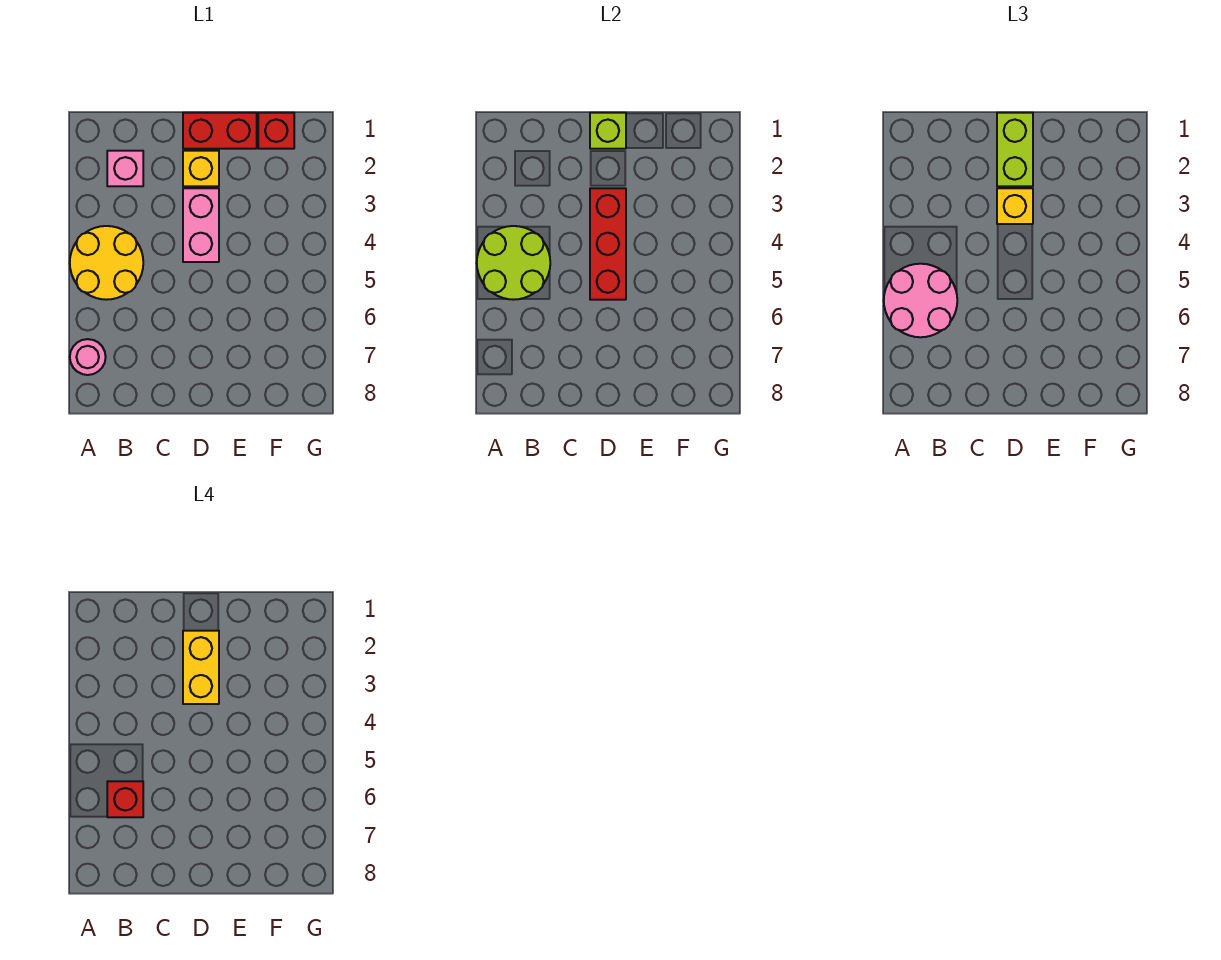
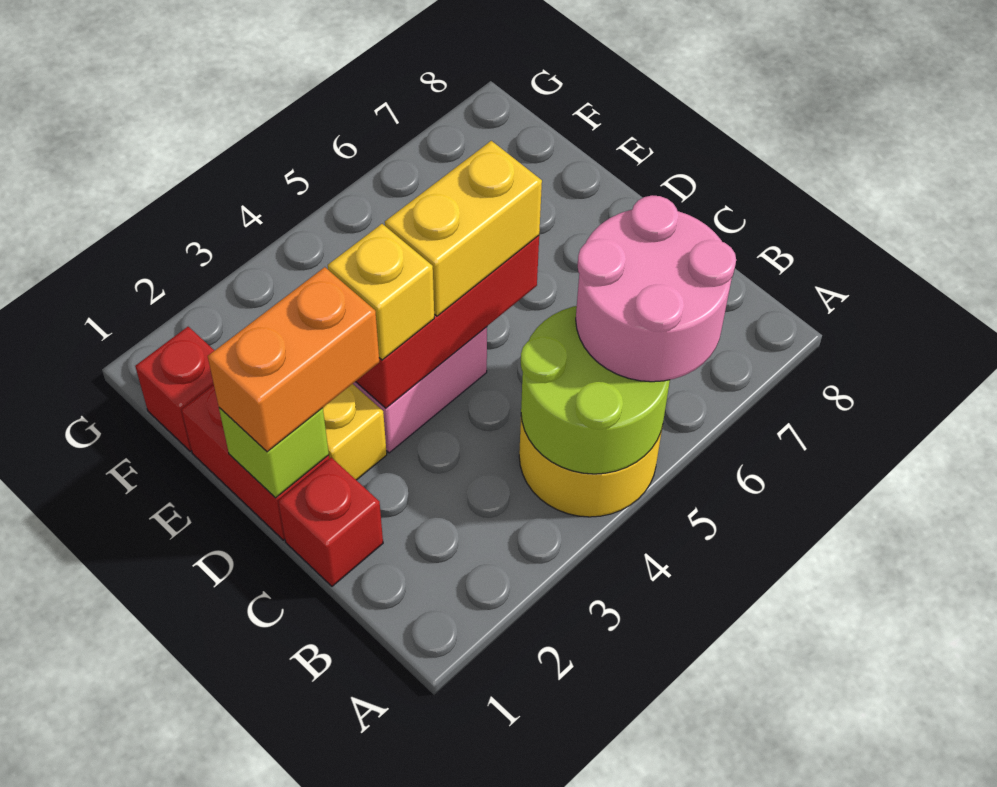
pink round brick A7 level 1 -> none
pink brick B2 level 1 -> none
red brick B6 level 4 -> red brick C1 level 1
lime brick D1:D2 level 3 -> orange brick D1:D2 level 3
yellow brick D2:D3 level 4 -> yellow brick D4:D5 level 3

